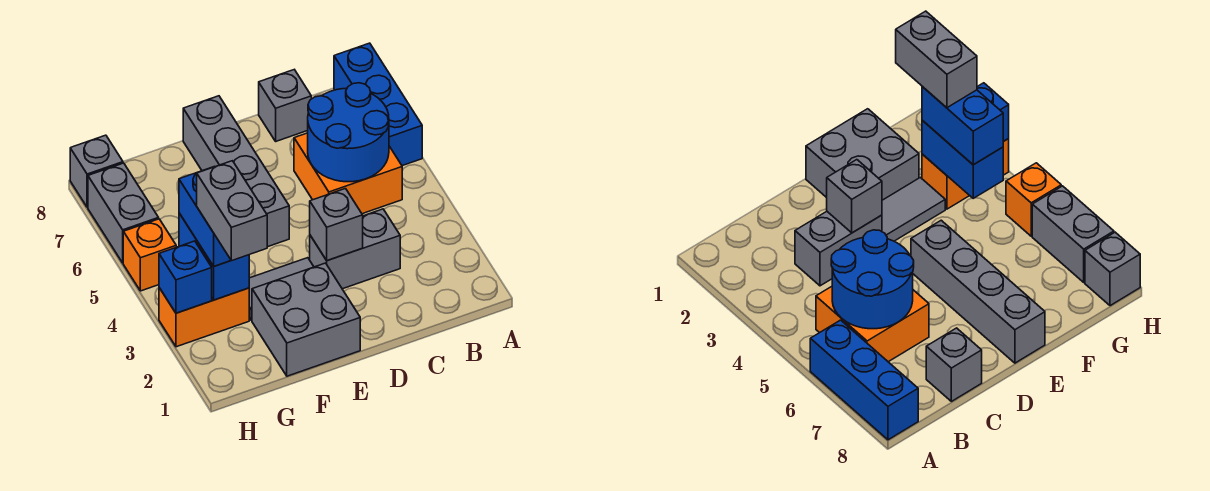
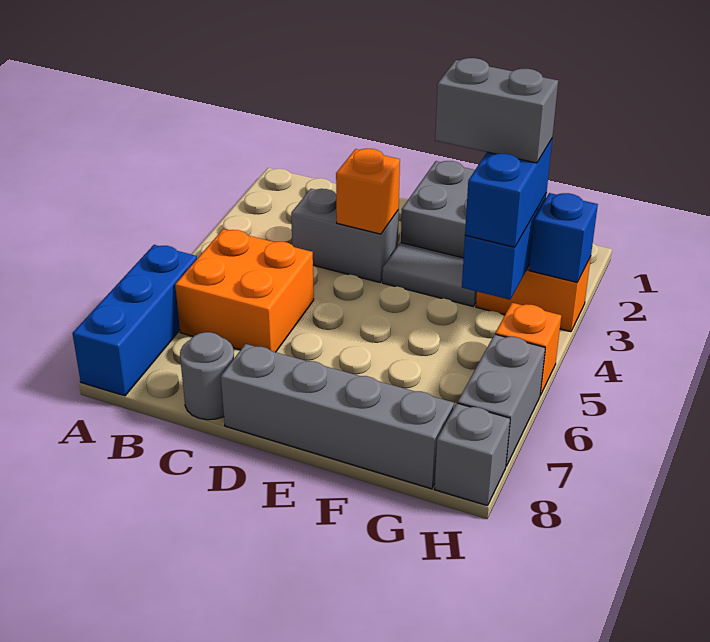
blue round brick B5:C6 level 2 -> none
grey brick C8 level 1 -> grey round brick C8 level 1
grey brick D3 level 2 -> orange brick D3 level 2
grey brick E5:E8 level 1 -> grey brick D8:G8 level 1
grey brick G2:G3 level 4 -> grey brick F3:G3 level 4

